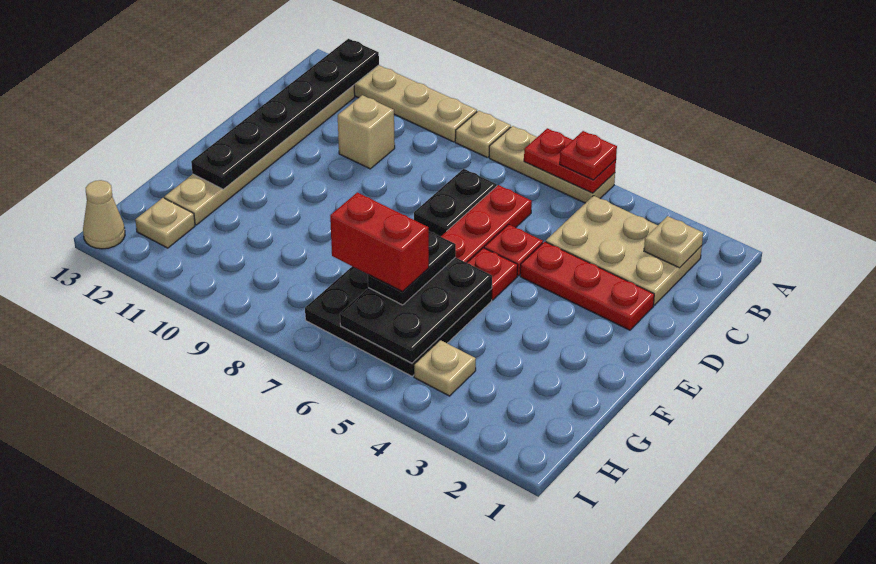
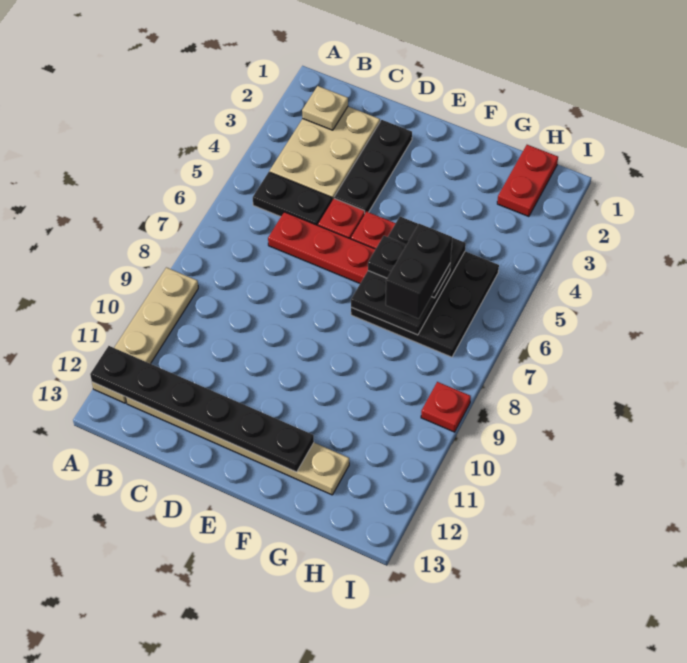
tan plate A5:A7 level 1 -> none
red plate A5:A6 level 2 -> red plate H1:H2 level 1
red plate A5 level 3 -> red plate I9 level 1
tan plate A8 level 1 -> none
black plate C7:D7 level 1 -> black plate B5:C5 level 1
tan brick C10 level 1 -> none
red plate D2:D4 level 1 -> black plate D2:D4 level 1
black plate F5:H6 level 2 -> black plate F5:G7 level 2
red brick G6:G7 level 4 -> black brick G6:G7 level 4
tan plate H4 level 1 -> none
tan plate H12 level 1 -> none
tan cone I13 level 1 -> none

